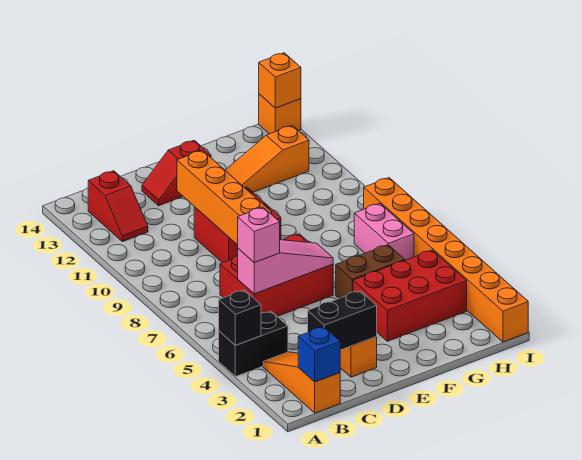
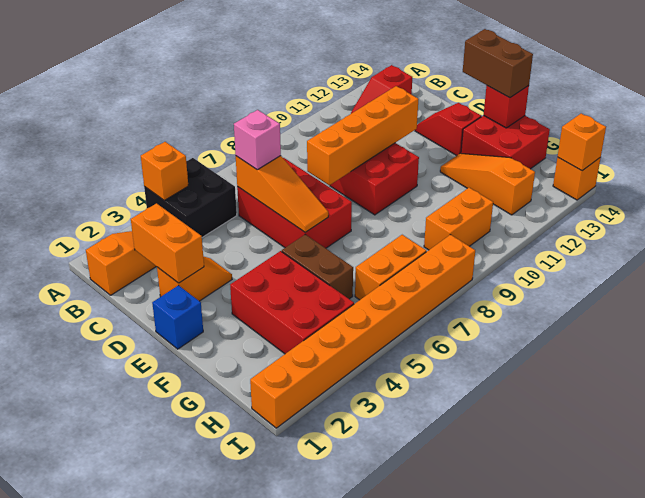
black brick A4:B4 level 1 -> black brick A4:B5 level 1
black brick A4 level 2 -> orange brick A4 level 2
blue brick B1 level 2 -> blue brick E1 level 1
black brick C2:D2 level 2 -> orange brick C2:D2 level 2
pink slope C6:E6 level 2 top C -> orange slope C6:E6 level 2 top C
none -> brown brick E14:F14 level 3
none -> red brick F13:G14 level 1
none -> red brick F14 level 2
pink brick H6:H7 level 1 -> orange brick H6:H7 level 1
none -> orange brick H9:H10 level 1

